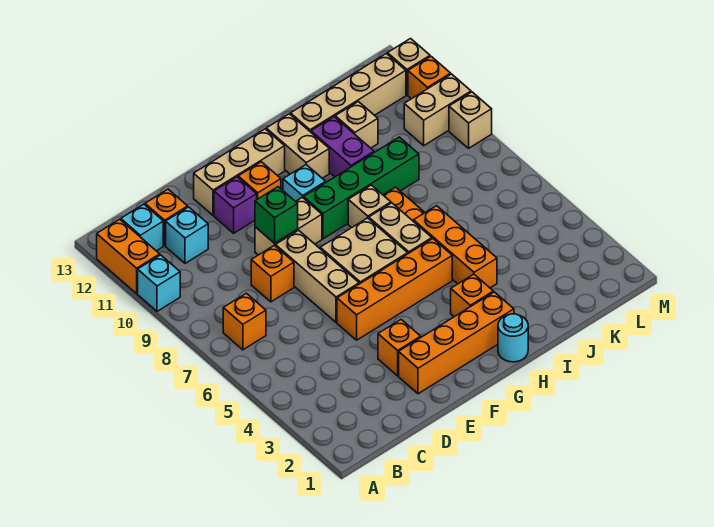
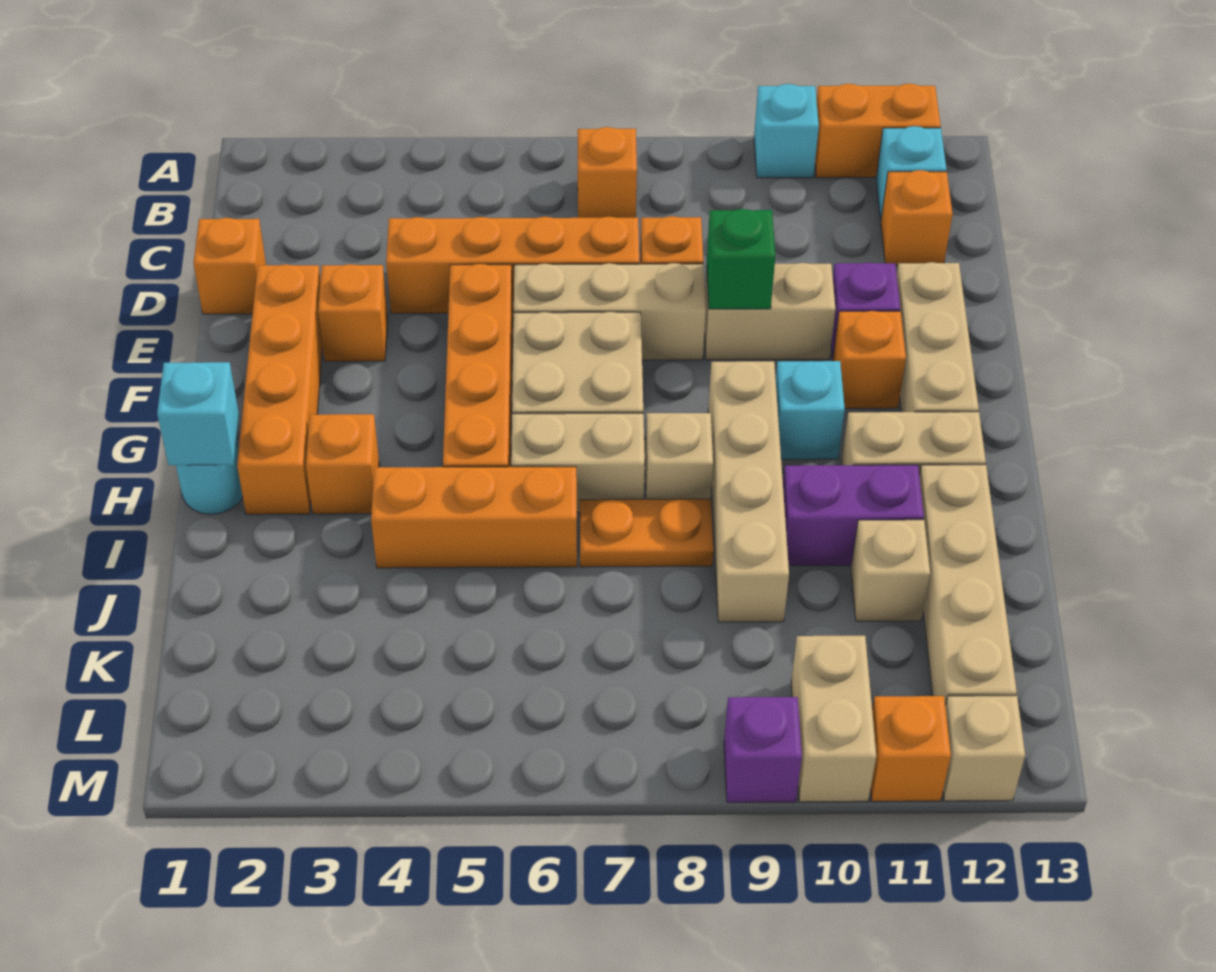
cyan brick C11 level 1 -> cyan brick H1 level 2
none -> orange brick D1 level 1
none -> orange brick D4:D7 level 1
tan brick E9:F9 level 1 -> tan brick E9:E10 level 1
green brick G9:J9 level 1 -> tan brick G9:J9 level 1
tan brick M9 level 1 -> purple brick M9 level 1

